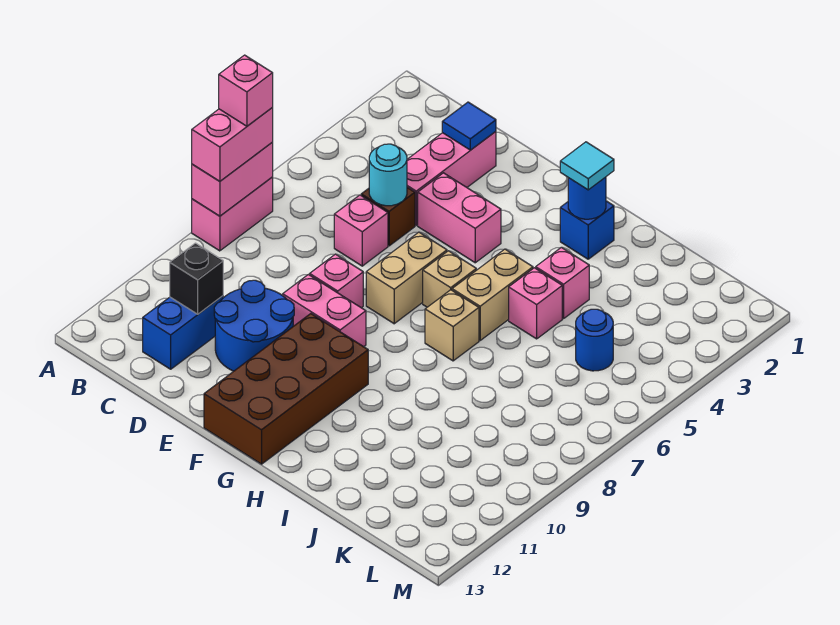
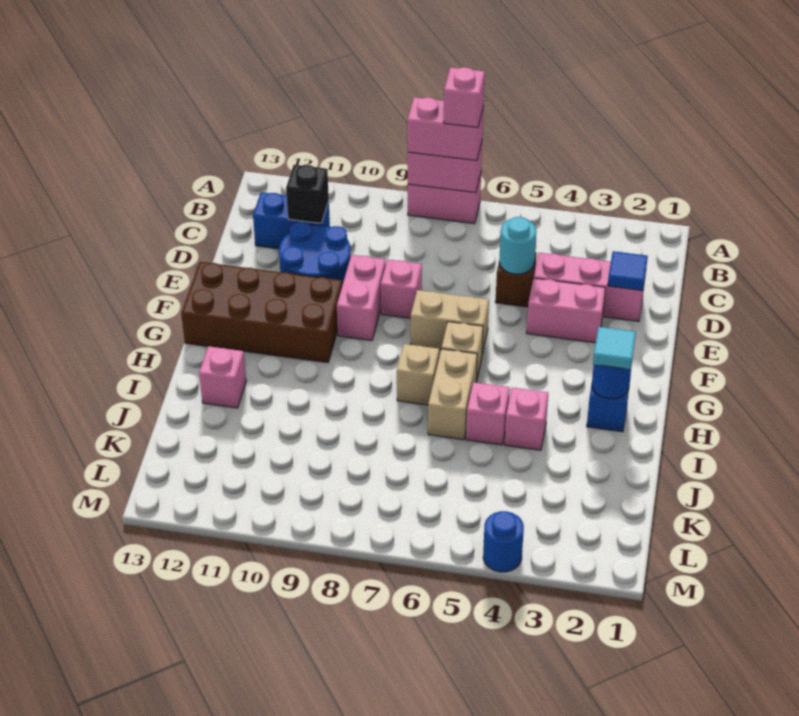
pink brick D6 level 1 -> pink brick I12 level 1
pink brick E4:F4 level 1 -> pink brick E3:E4 level 1
tan brick H5:H6 level 1 -> tan brick H6:I6 level 1
blue round brick K5 level 1 -> blue round brick M4 level 1

